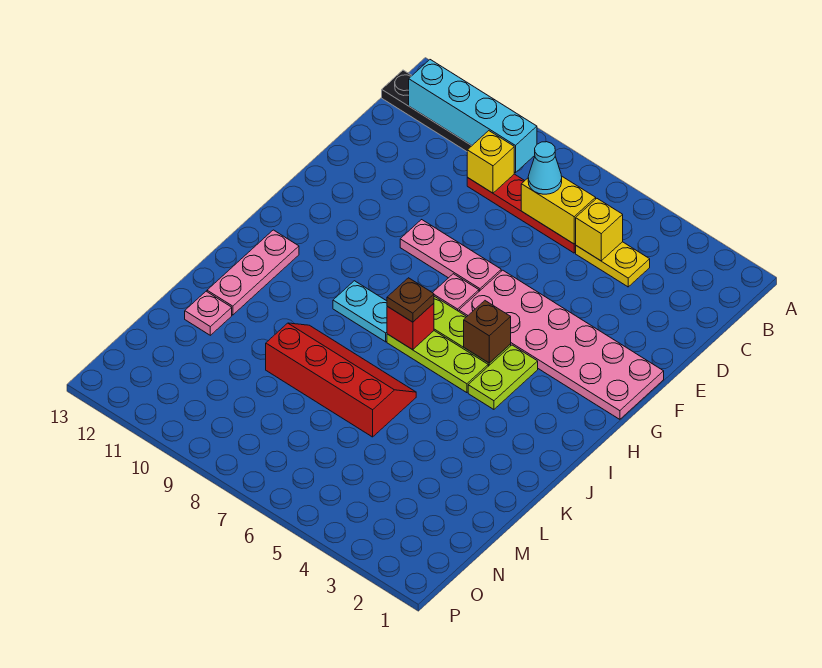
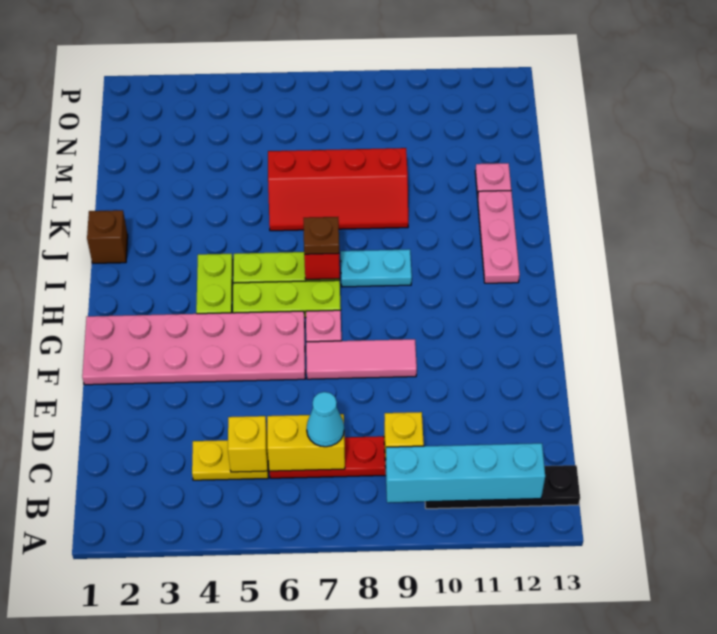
pink plate F7:F9 level 1 -> pink tile F7:F9 level 1
brown brick H5 level 2 -> brown brick J1 level 1

